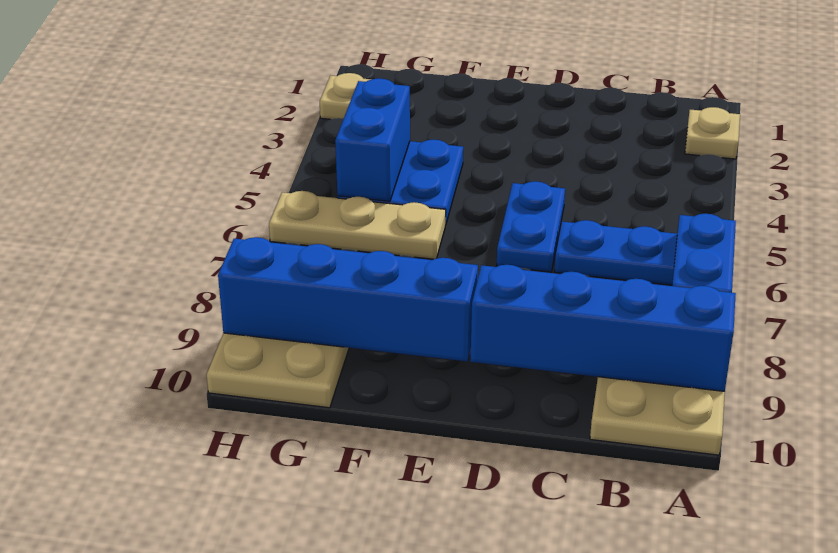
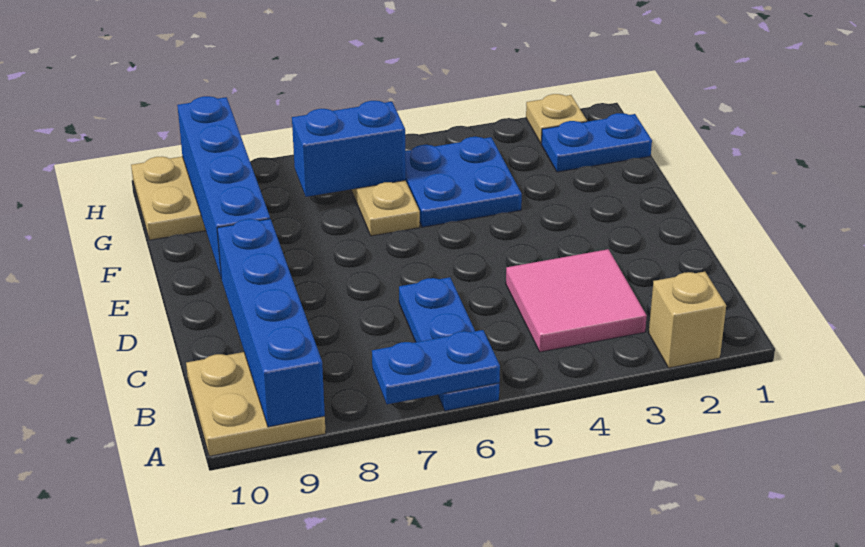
tan plate A2 level 1 -> tan brick A2 level 1
none -> pink tile B3:C4 level 1
blue plate D5:D6 level 1 -> blue plate G1:G2 level 1
blue brick G4:G5 level 2 -> blue brick G6:G7 level 2

